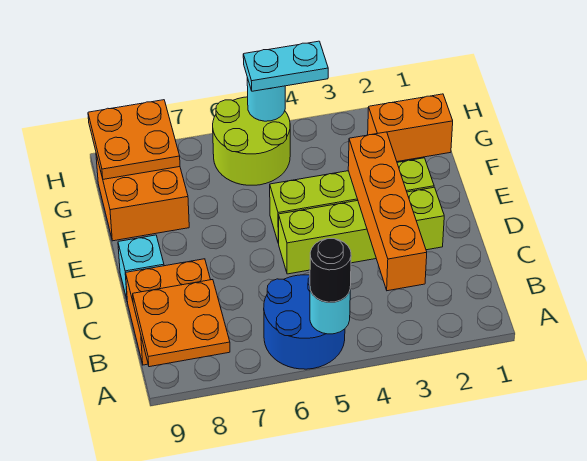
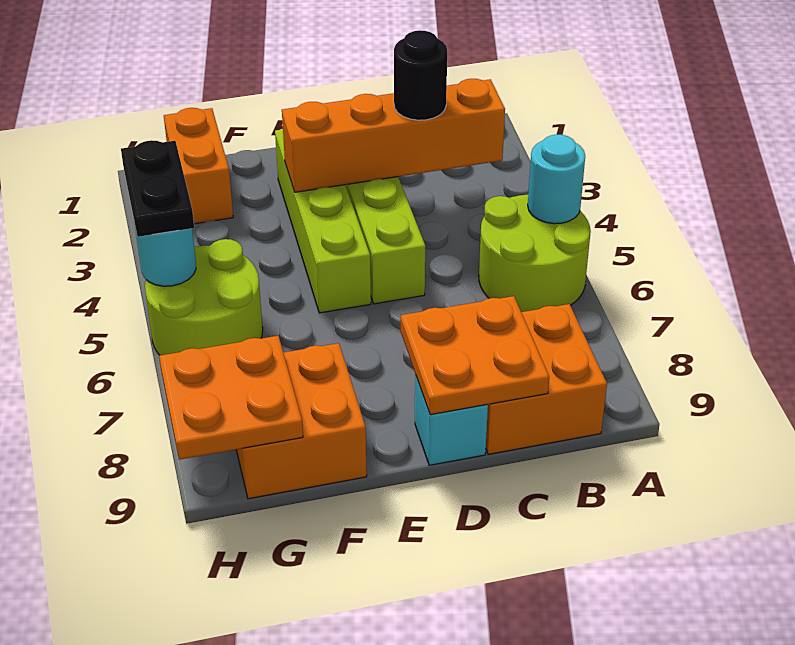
blue round brick A5:B6 level 1 -> lime round brick A5:B6 level 1
black round brick A5 level 3 -> black round brick C3 level 3
orange plate A8:B9 level 2 -> orange plate C8:D9 level 2
cyan plate H4:H5 level 3 -> black plate H4:H5 level 3

